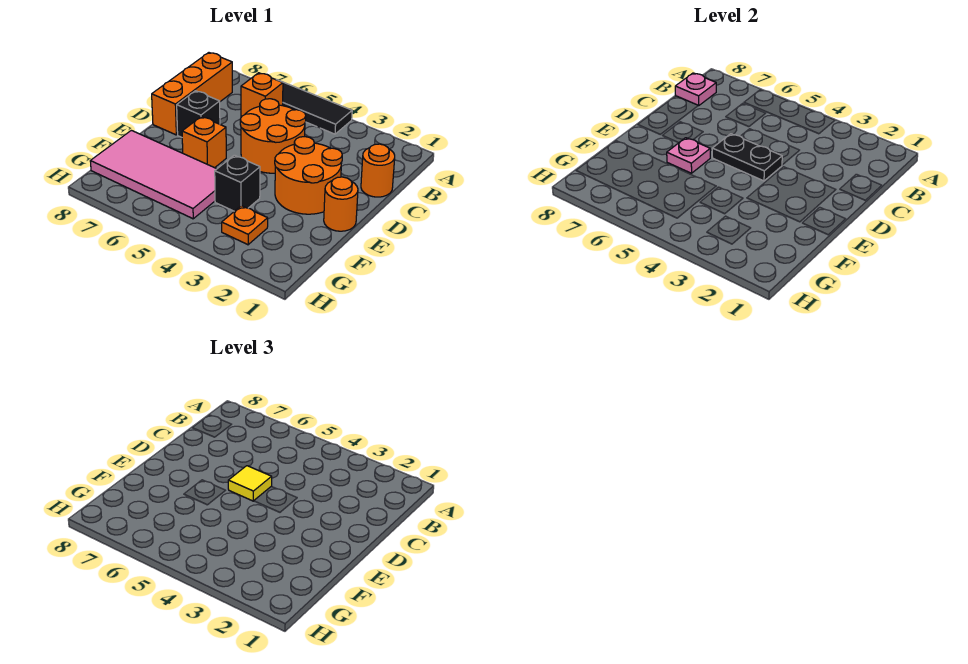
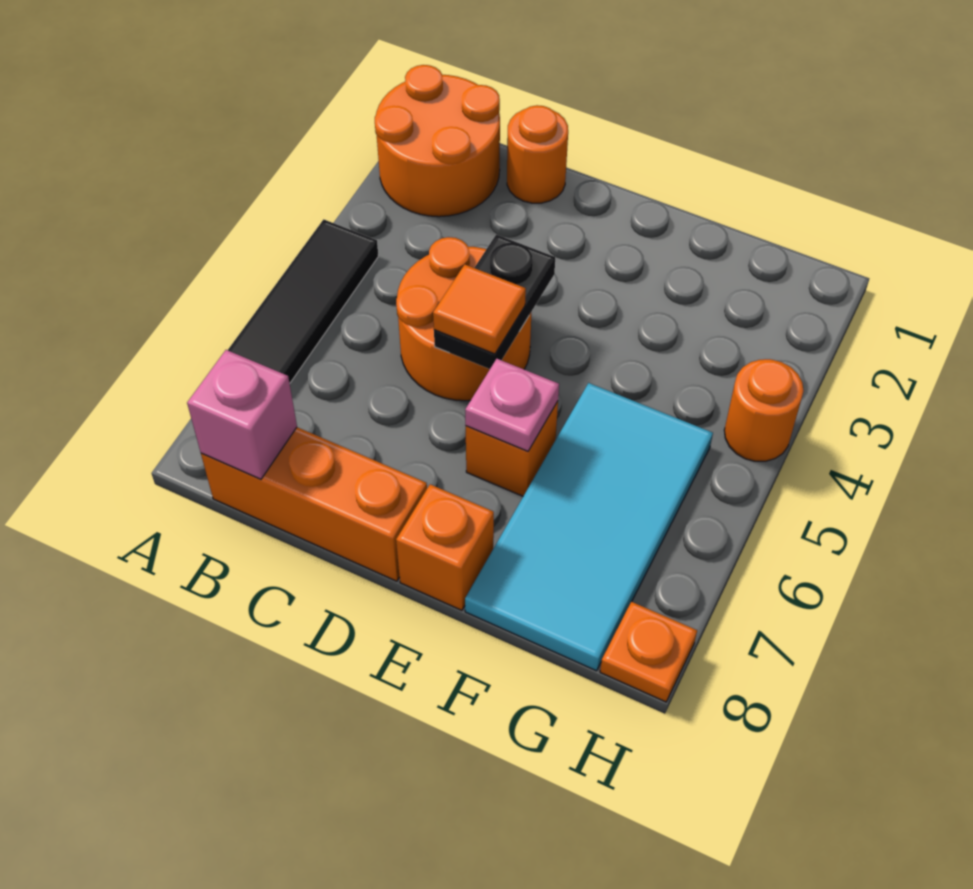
orange brick B6 level 1 -> orange brick E8 level 1
pink plate B8 level 2 -> pink brick B8 level 2
orange round brick D2:E3 level 1 -> orange round brick A1:B2 level 1
yellow tile D5 level 3 -> orange tile D5 level 3
black brick D7 level 1 -> none
orange round brick E1 level 1 -> orange round brick H4 level 1
black brick F4 level 1 -> none
pink tile F5:G8 level 1 -> cyan tile F5:G8 level 1
orange plate G3 level 1 -> orange plate H8 level 1

